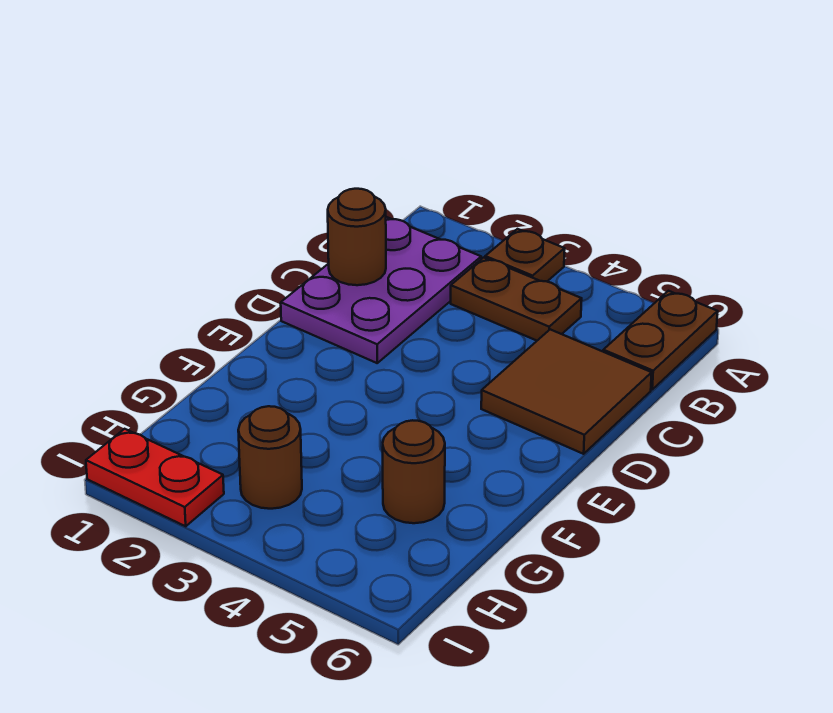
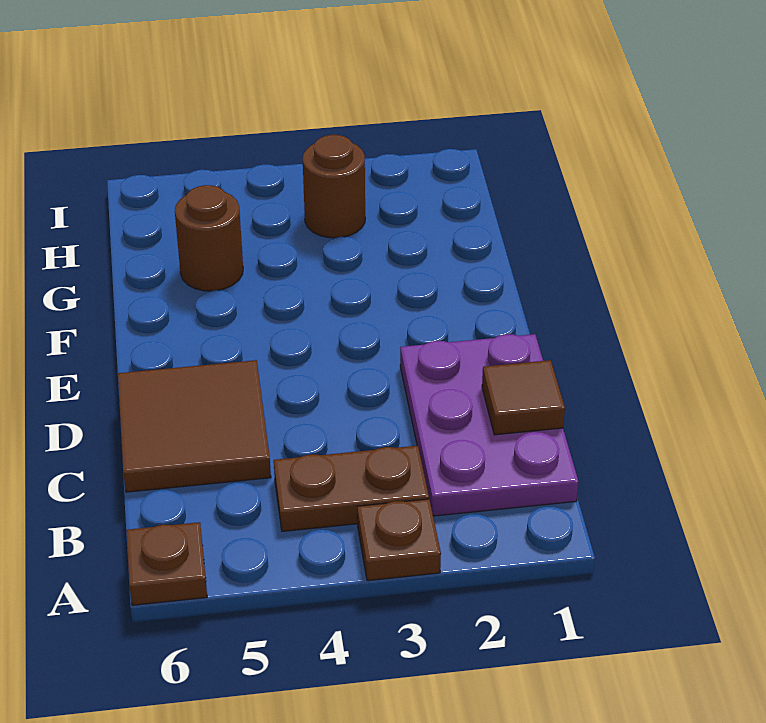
brown plate A6:B6 level 1 -> brown plate A6 level 1
brown round brick C1 level 2 -> brown tile C1 level 2
red plate I1:I2 level 1 -> none

